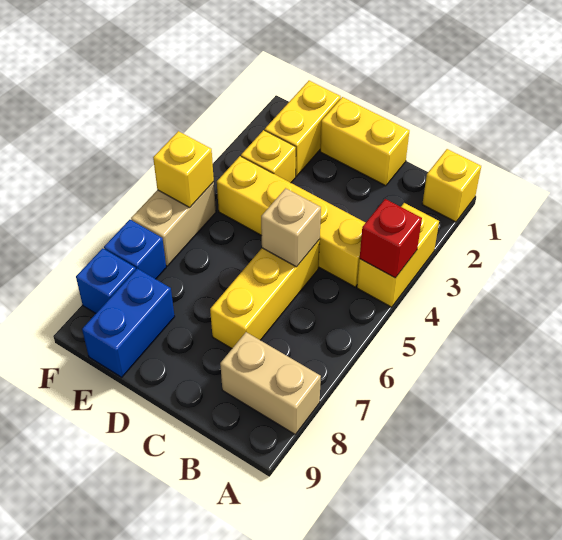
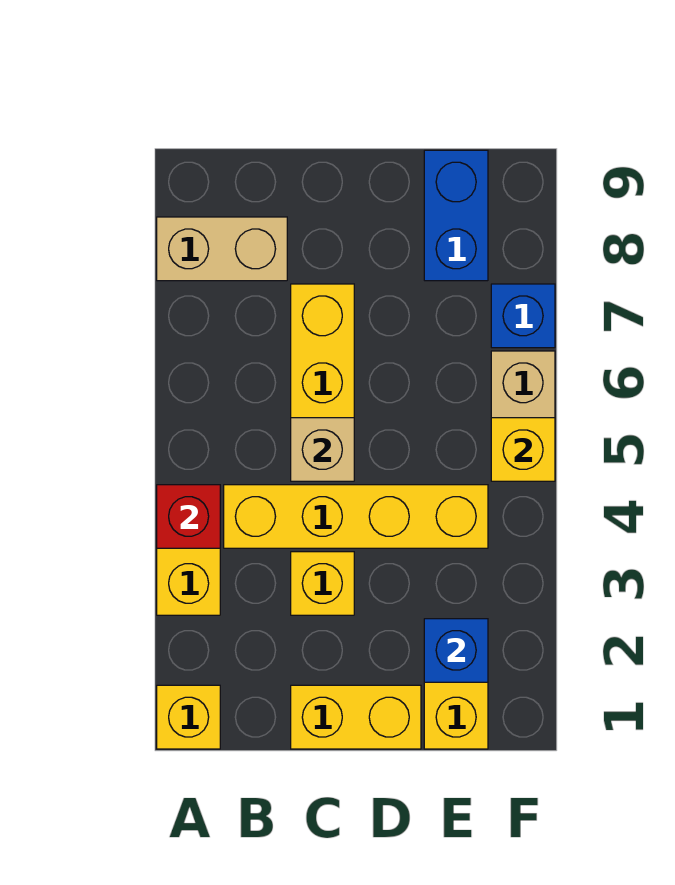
yellow brick E3 level 1 -> yellow brick C3 level 1
blue brick F8 level 1 -> blue brick E2 level 2

